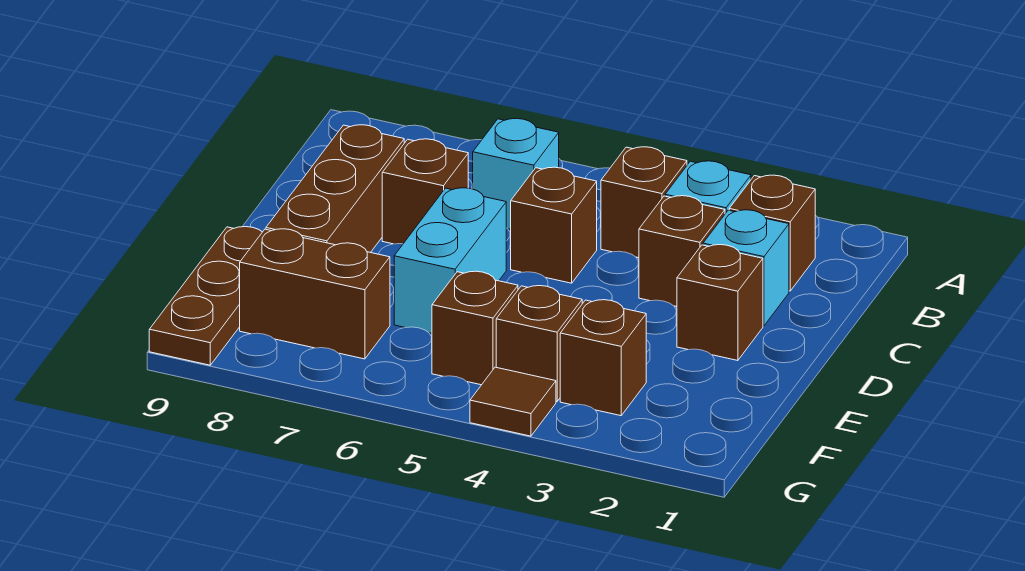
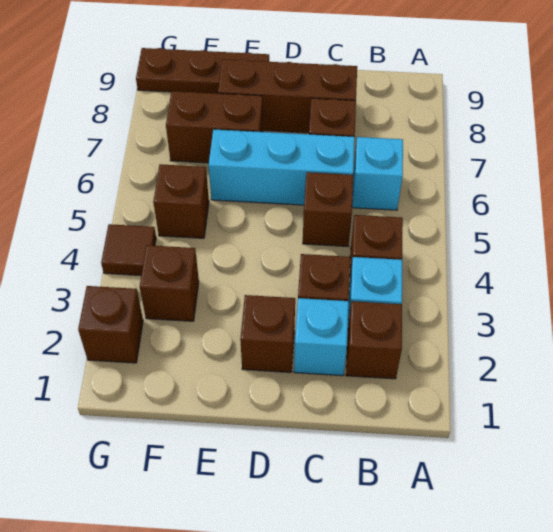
cyan brick D6:E6 level 1 -> cyan brick C6:E6 level 1
brown brick F4 level 1 -> brown brick G2 level 1
brown brick F7:F8 level 1 -> brown brick E7:F7 level 1

